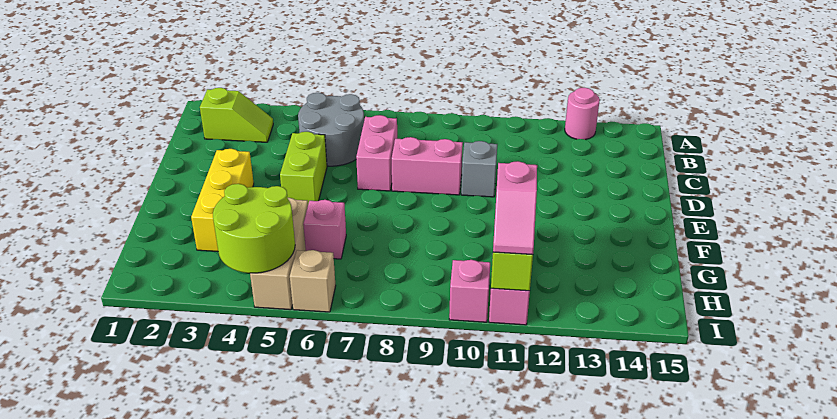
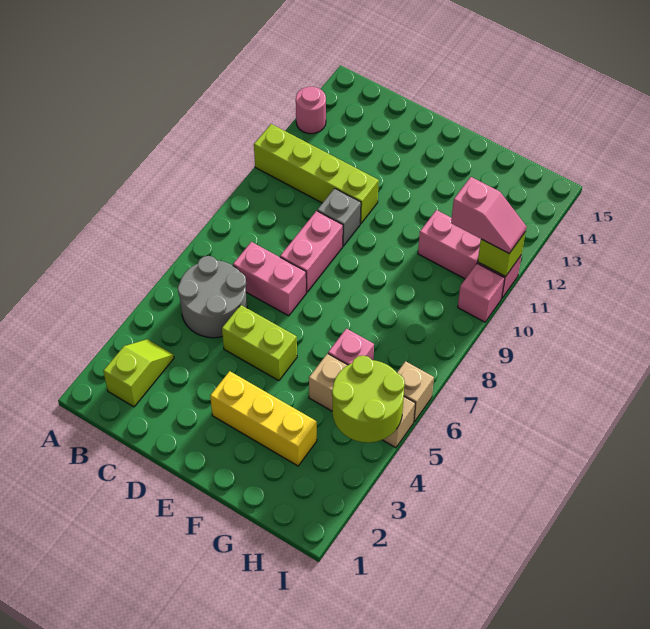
none -> lime brick A11:D11 level 1

